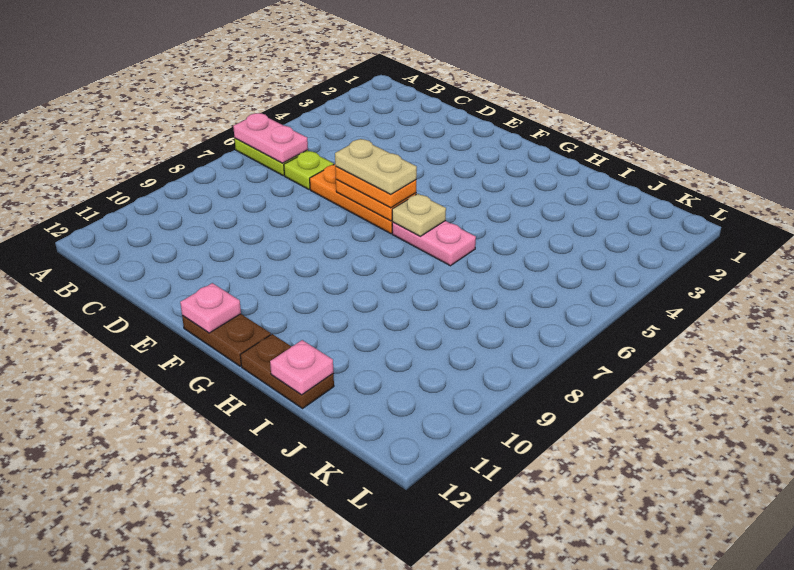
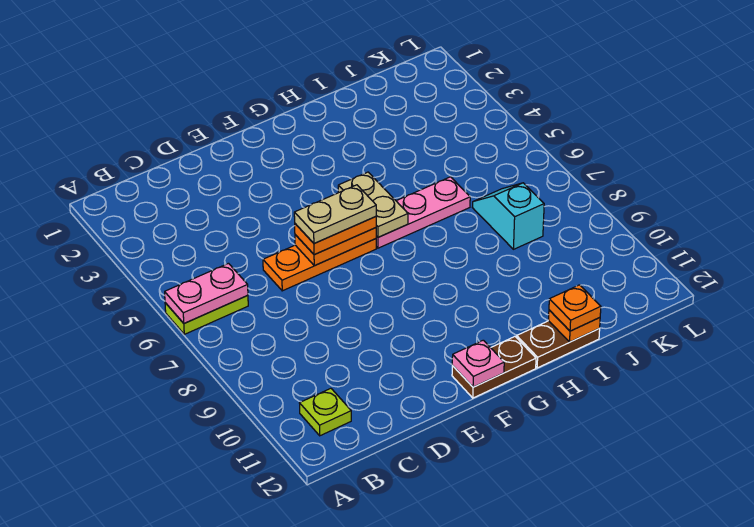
lime plate C6 level 1 -> lime plate B11 level 1
pink plate G6:H6 level 1 -> pink plate G6:I6 level 1
tan plate G6 level 2 -> tan plate G5:G6 level 2
pink plate I12 level 2 -> orange plate I12 level 2
none -> orange plate I12 level 3
none -> cyan slope J7:J8 level 1 top 8

